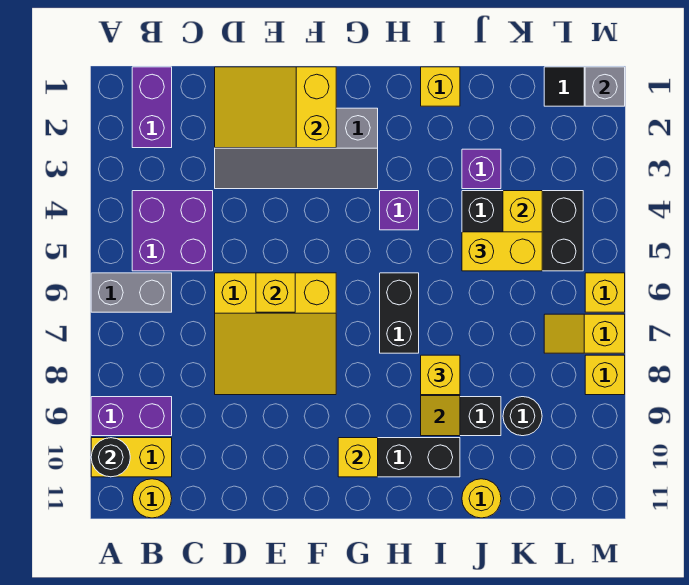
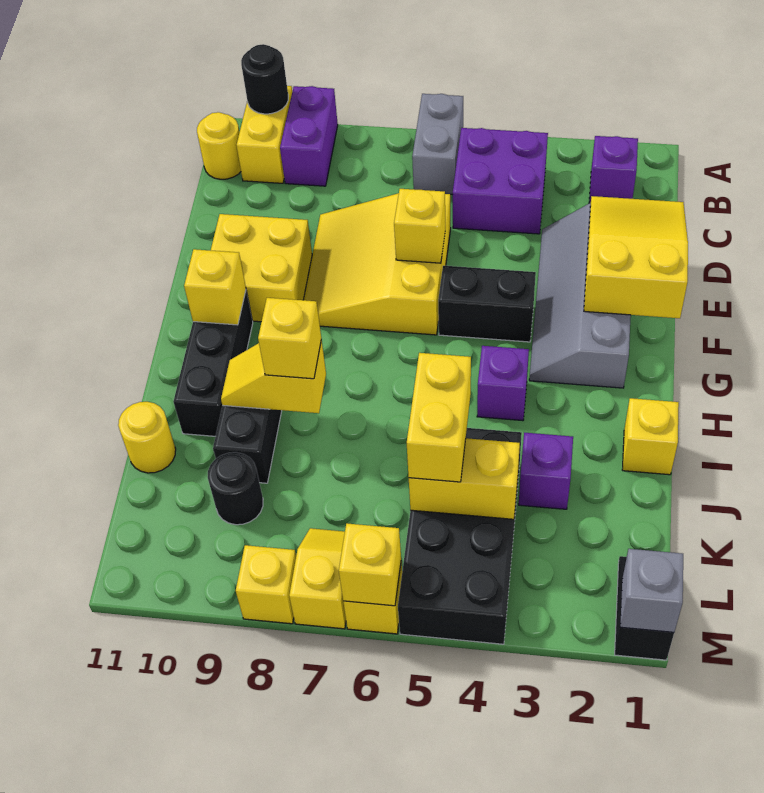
purple brick B1:B2 level 1 -> purple brick B2 level 1
none -> yellow brick E9:F10 level 1
black brick H6:H7 level 1 -> black brick F4:F5 level 1
black brick J4:L5 level 1 -> black brick J4:M5 level 1
none -> yellow brick M6 level 2

